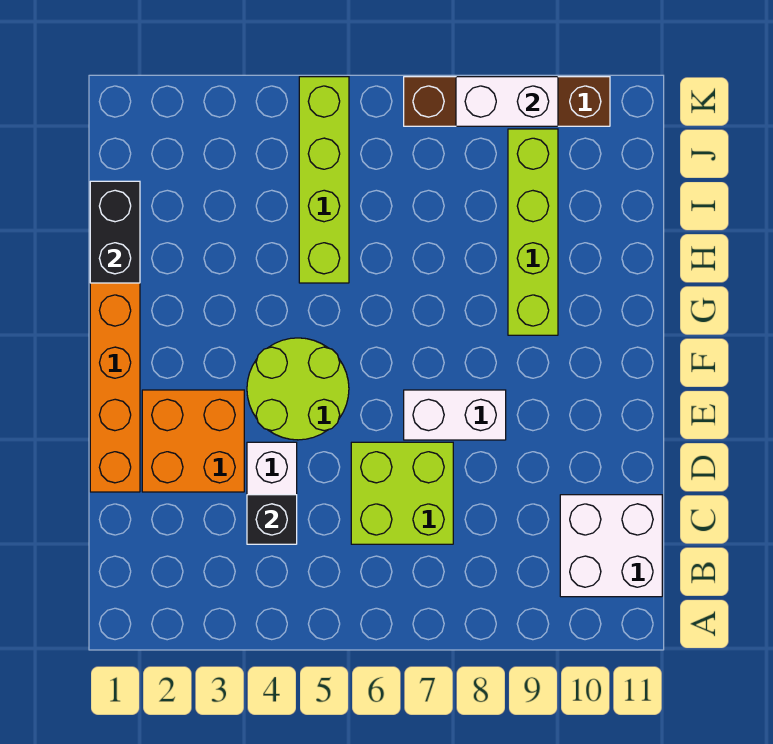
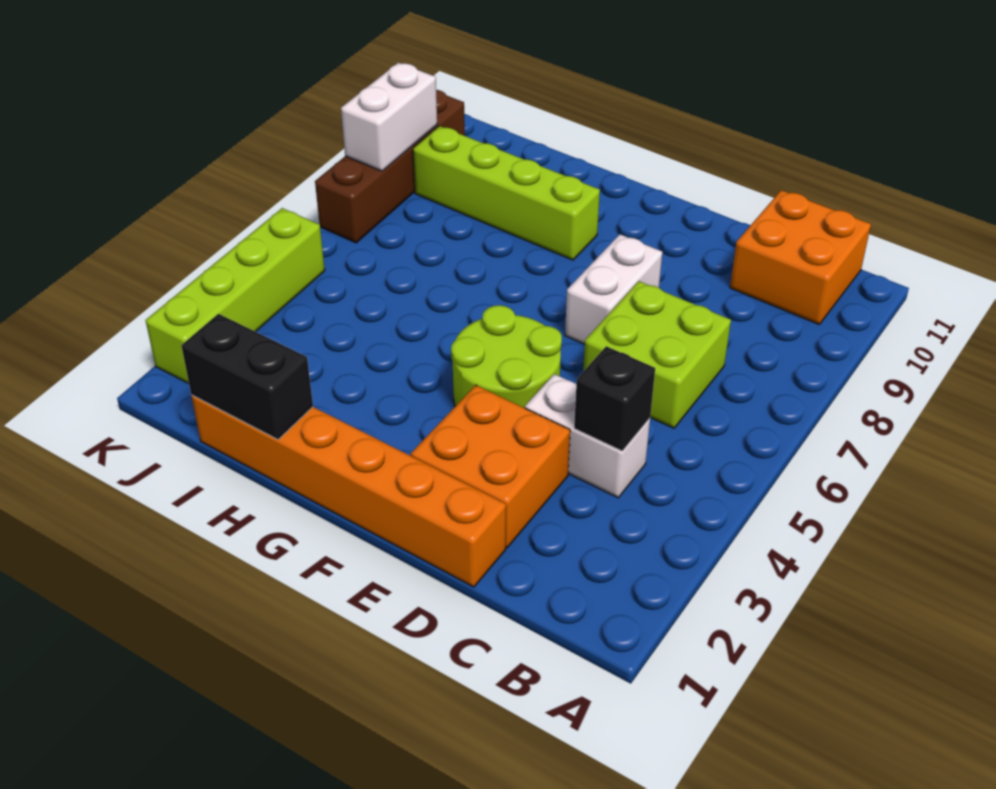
white brick B10:C11 level 1 -> orange brick B10:C11 level 1
lime brick H5:K5 level 1 -> lime brick K2:K5 level 1

